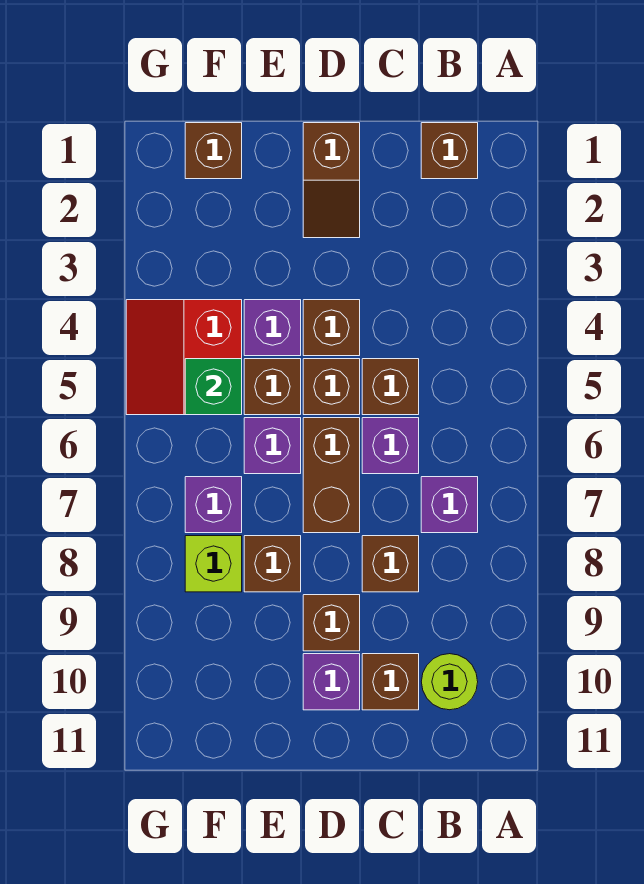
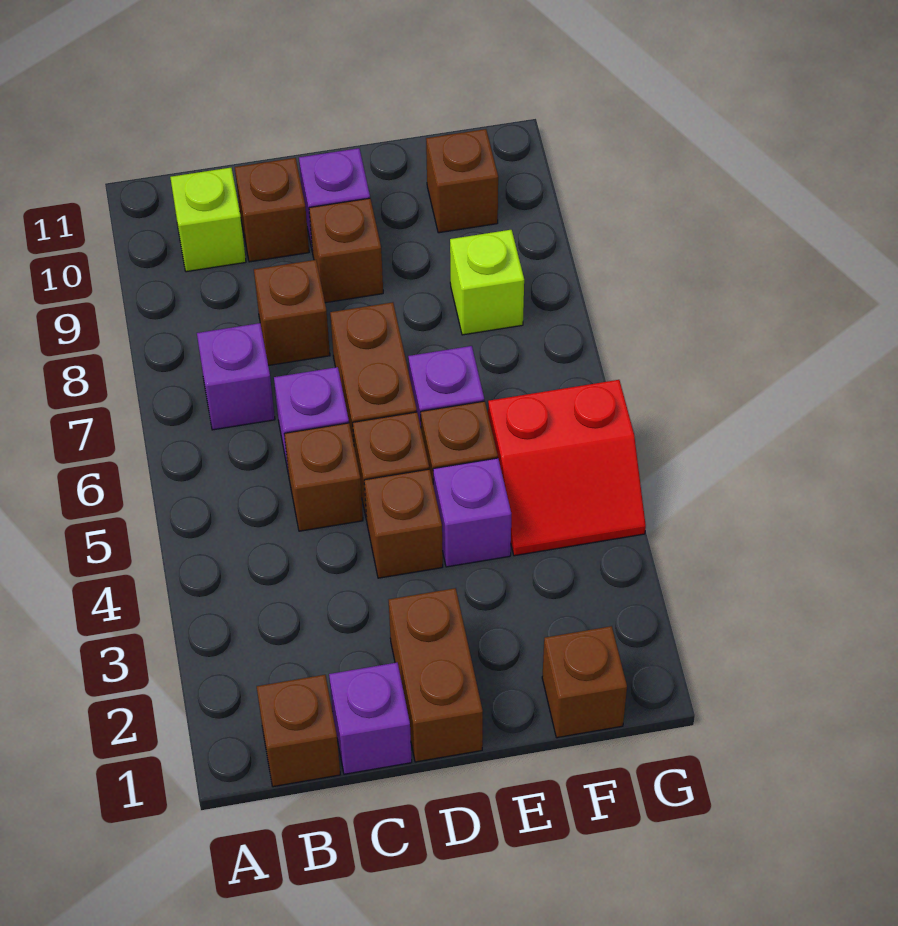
lime round brick B10 level 1 -> lime brick B10 level 1
brown slope D1:D2 level 1 top 1 -> brown brick D1:D2 level 1
brown brick E8 level 1 -> brown brick F10 level 1
red slope F4:G5 level 1 top F -> red slope F4:G5 level 1 top 5
green brick F5 level 2 -> none
purple brick F7 level 1 -> purple brick C1 level 1

